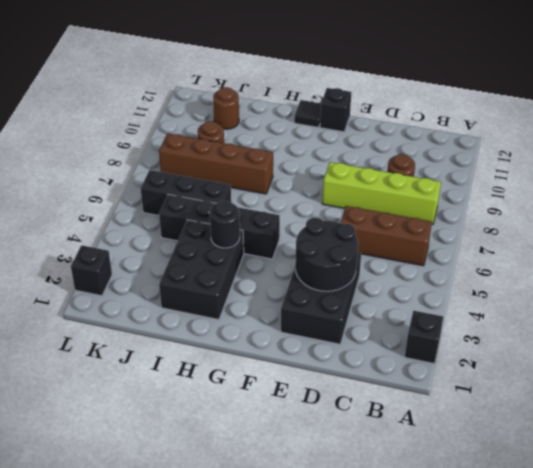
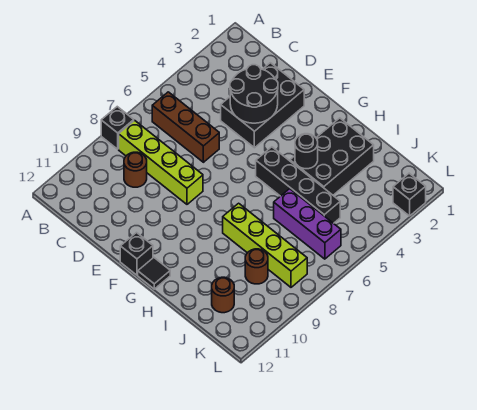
black brick A2 level 1 -> black brick A8 level 1
brown brick H8:K8 level 1 -> lime brick H8:K8 level 1
black brick I6:K6 level 1 -> purple brick I6:K6 level 1

